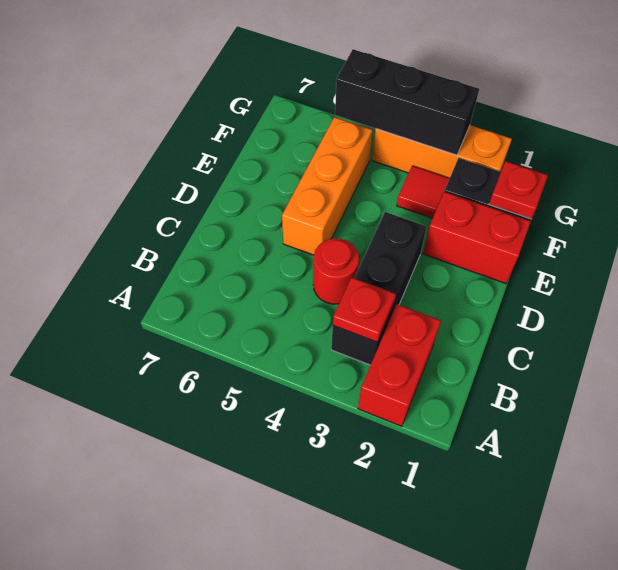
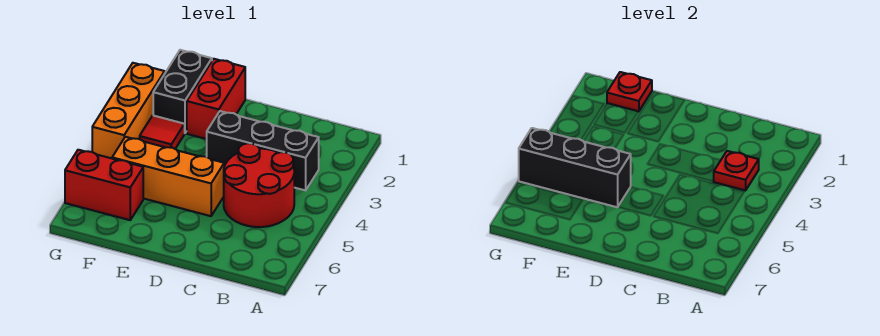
red brick A2:B2 level 1 -> red brick F6:G6 level 1
red round brick C4 level 1 -> red round brick B4:C5 level 1
black brick G3:G5 level 2 -> black brick E5:G5 level 2

